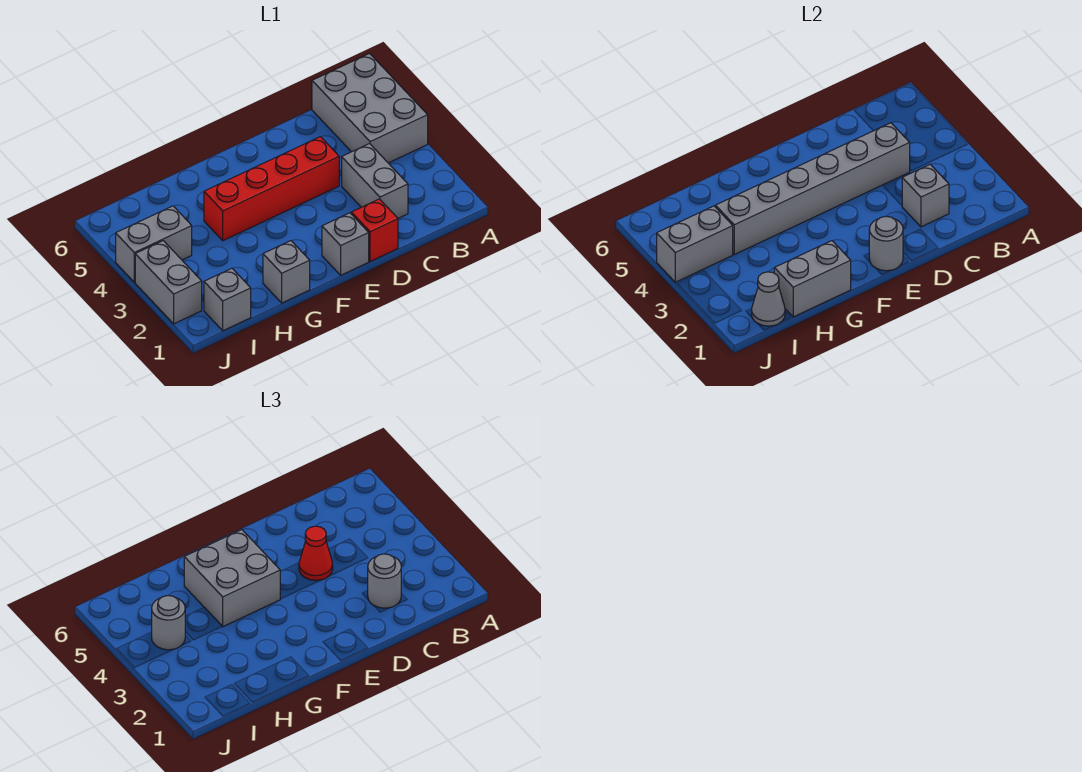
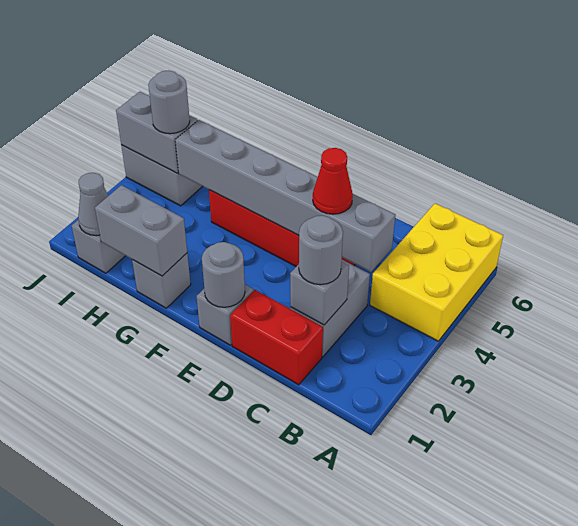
grey brick A4:B6 level 1 -> yellow brick A4:B6 level 1
red brick D1 level 1 -> red brick C1:D1 level 1
grey brick F4:G5 level 3 -> none
grey brick J2:J3 level 1 -> none

